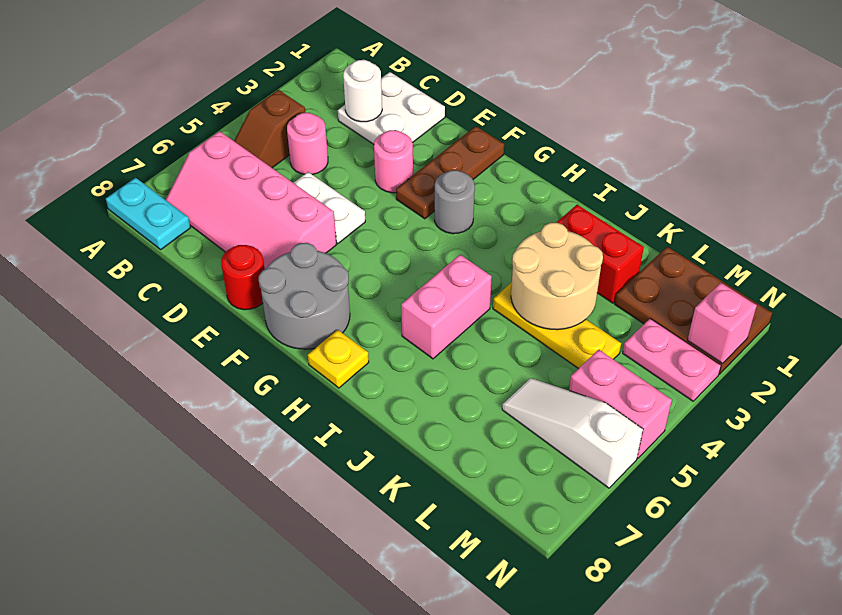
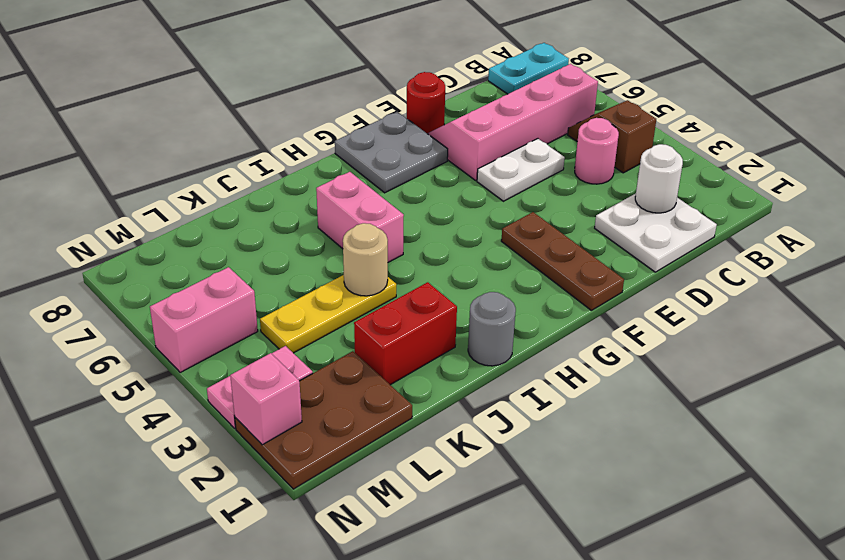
pink round brick E3 level 1 -> none
grey round brick F7:G8 level 1 -> grey plate F7:G8 level 1
grey round brick G3 level 1 -> grey round brick I1 level 1
yellow plate H8 level 1 -> none
tan round brick J3:K4 level 2 -> tan round brick J4 level 2
white slope L6:N6 level 1 top N -> none

